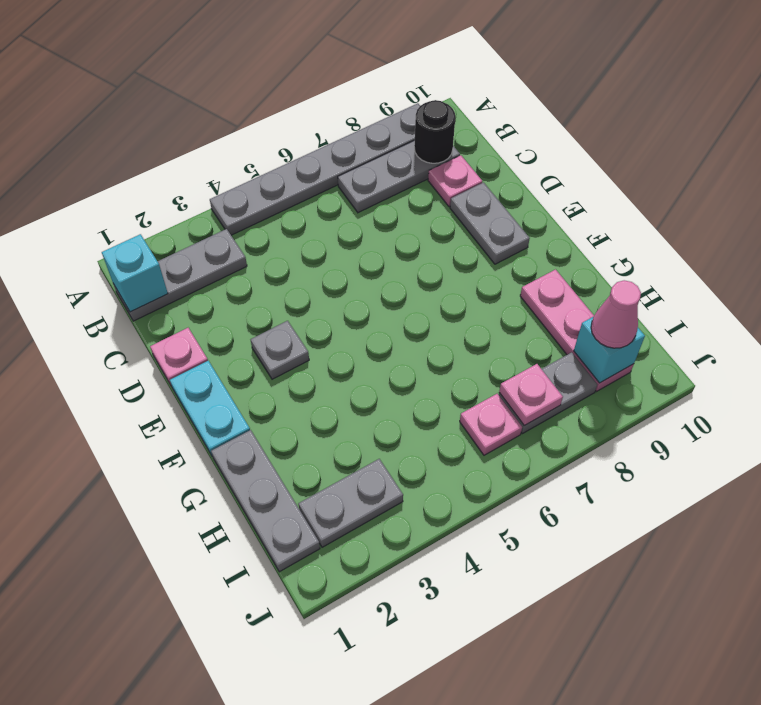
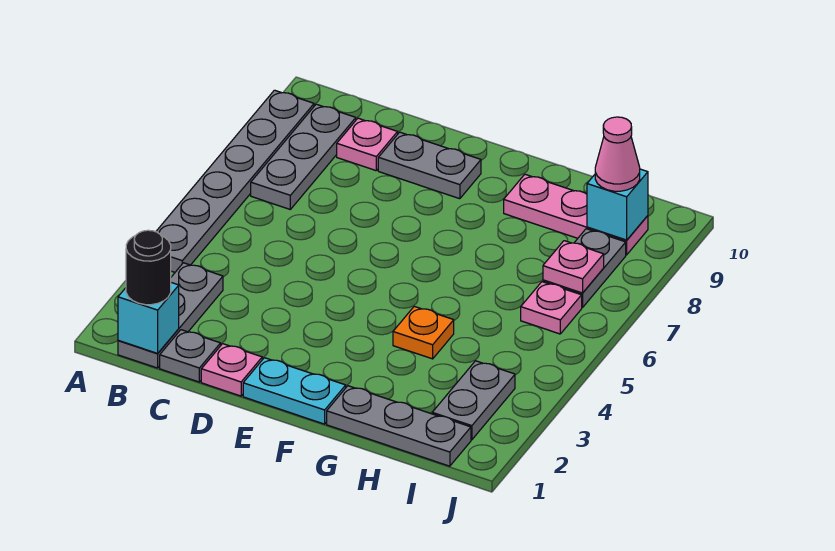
black round brick B9 level 2 -> black round brick B1 level 3
grey plate E3 level 1 -> grey plate C1 level 1
none -> orange plate G4 level 1

